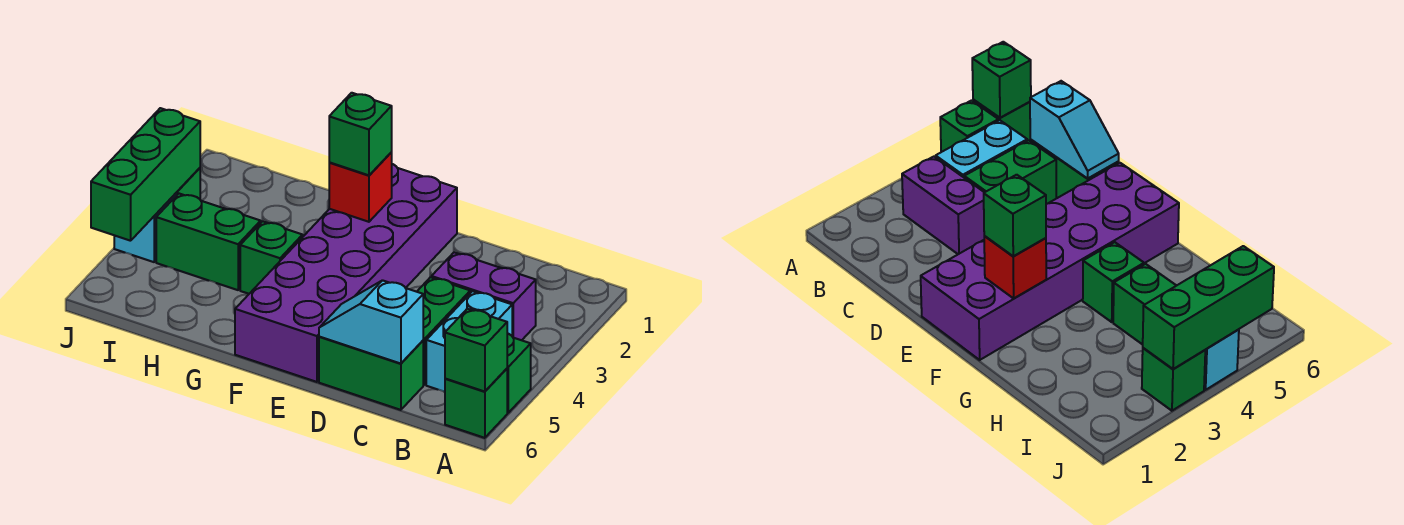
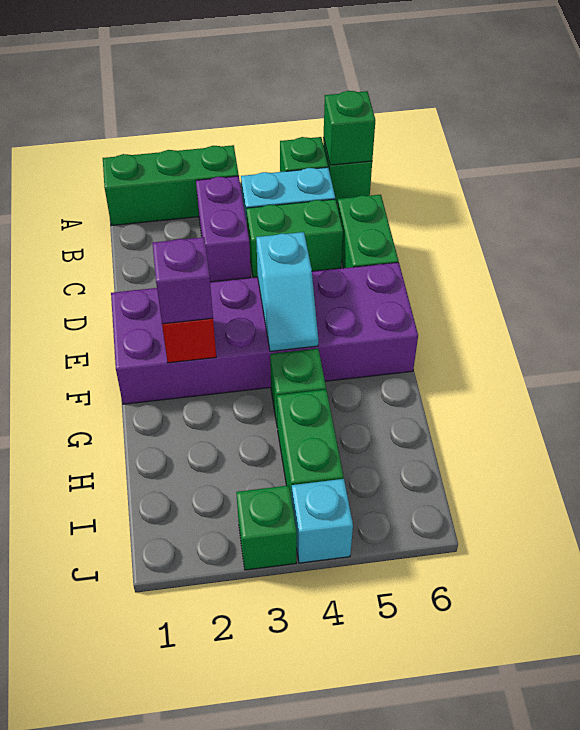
cyan slope C6:D6 level 2 top C -> cyan slope E4:F4 level 2 top E
green brick F2 level 3 -> purple brick F2 level 3
green brick J3:J5 level 2 -> green brick A1:A3 level 1

